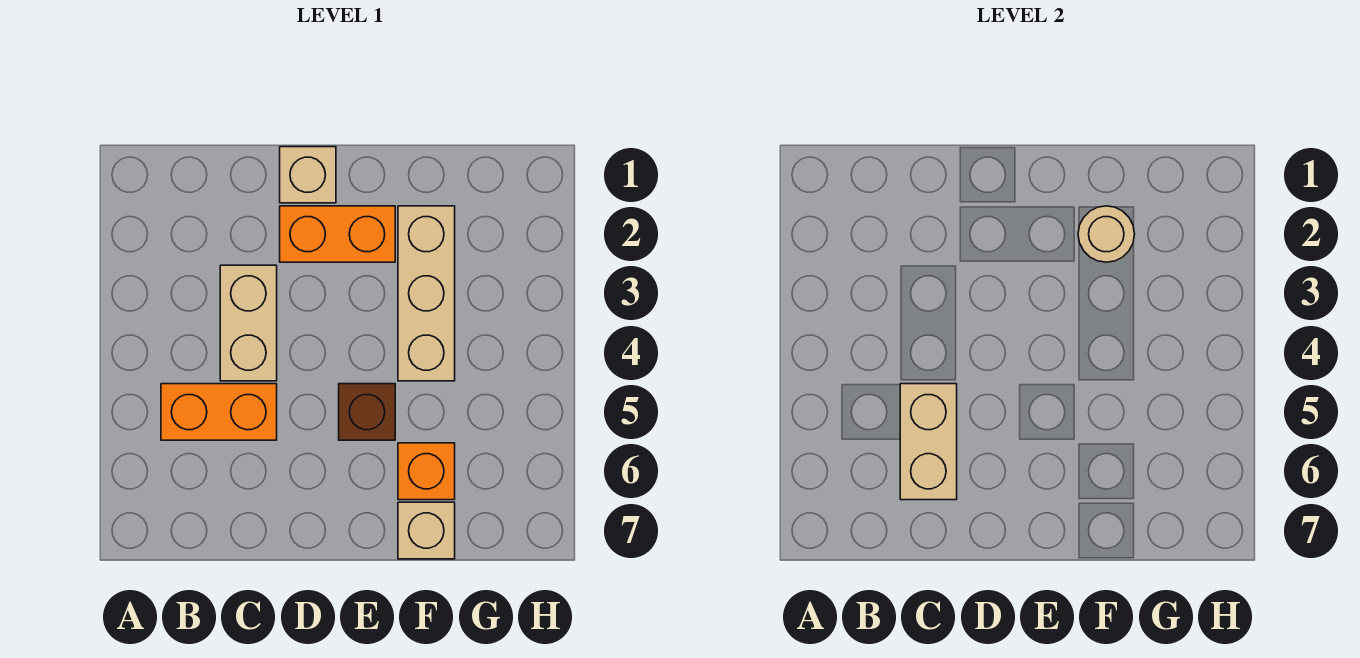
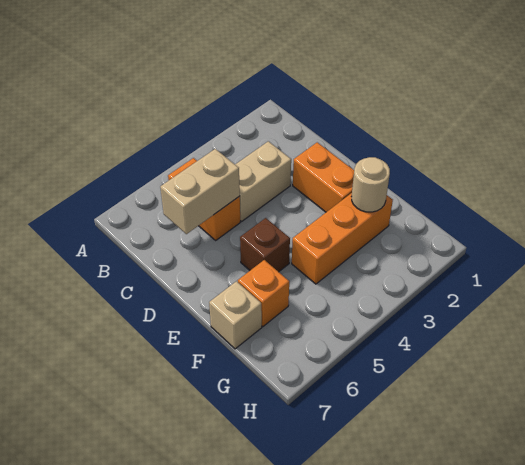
tan brick D1 level 1 -> none
tan brick F2:F4 level 1 -> orange brick F2:F4 level 1

